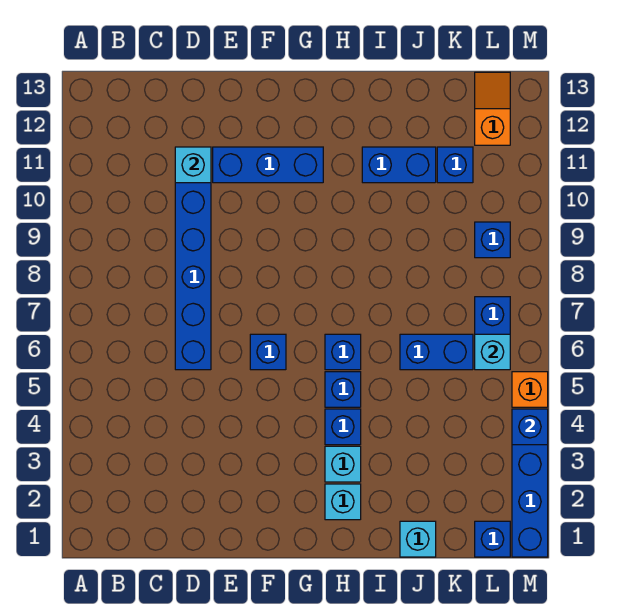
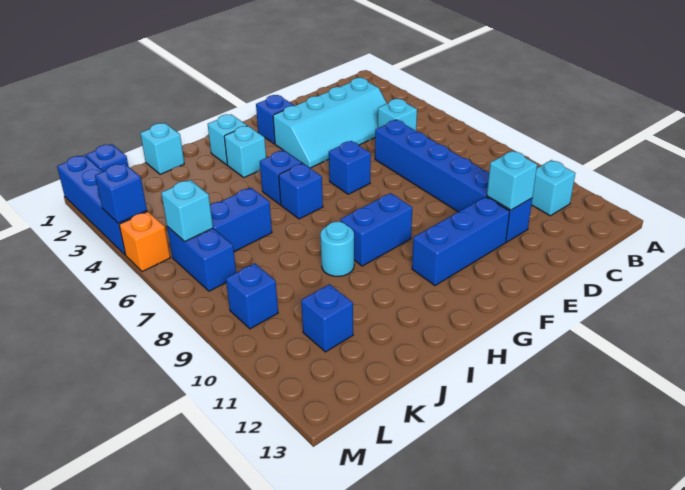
none -> cyan brick B11 level 1
none -> cyan slope C3:F4 level 1 top 3
none -> cyan brick C5 level 1
blue brick H4 level 1 -> blue brick F2 level 1
none -> cyan round brick I9 level 1
blue brick I11:J11 level 1 -> blue brick G9:H9 level 1
orange slope L12:L13 level 1 top 12 -> none

